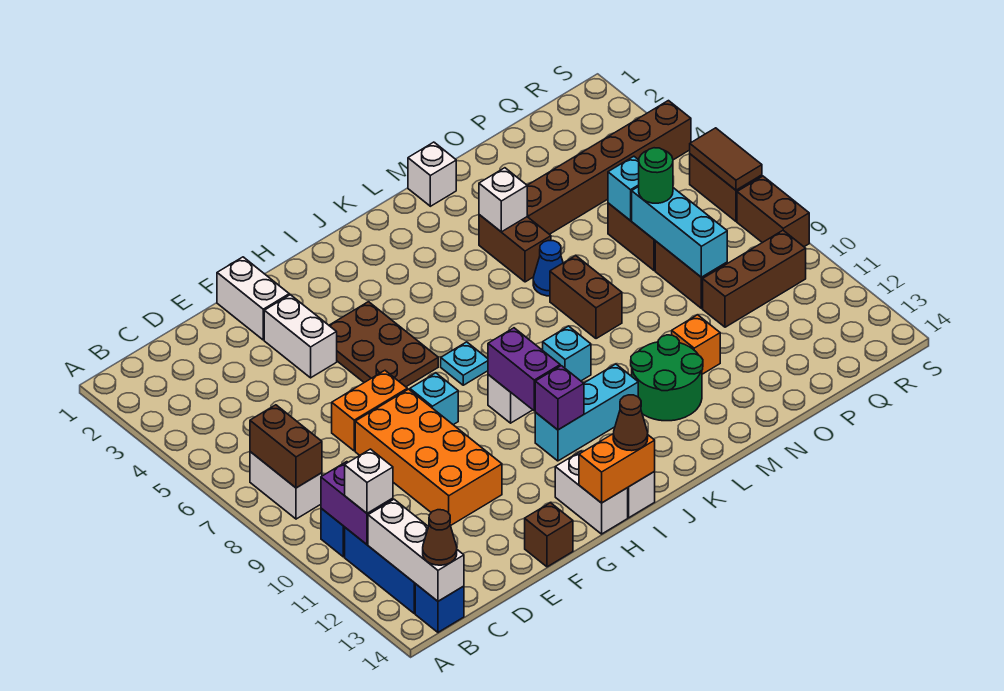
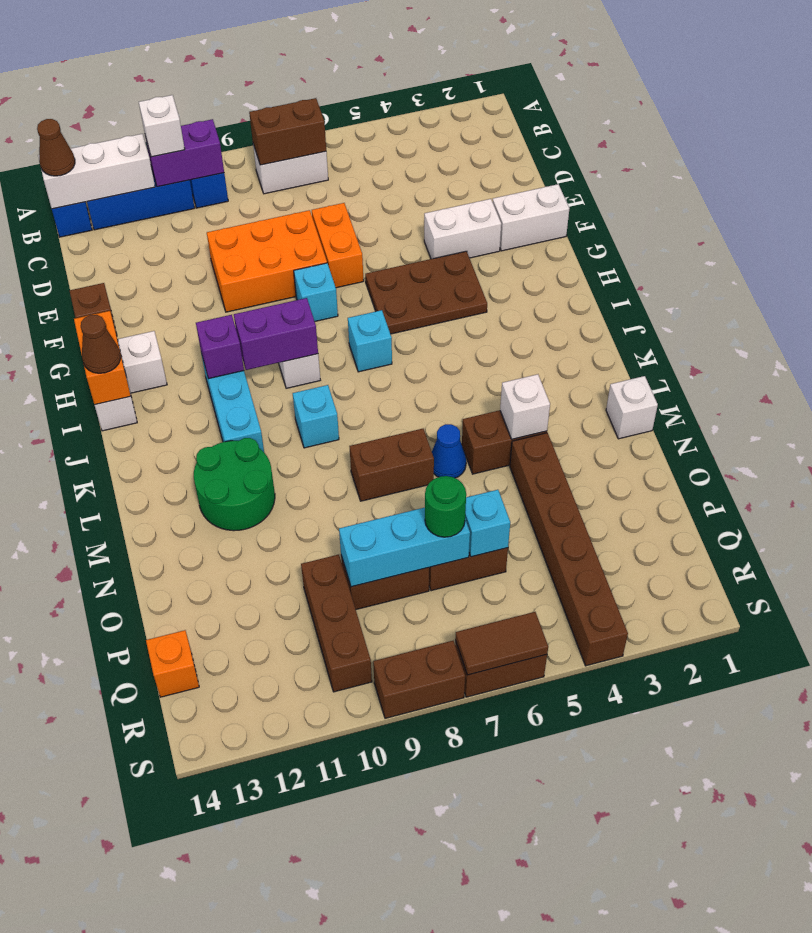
orange brick E8:F11 level 1 -> orange brick E8:F10 level 1
cyan plate I7 level 1 -> cyan brick I7 level 1
orange brick N11 level 1 -> orange brick Q14 level 1

